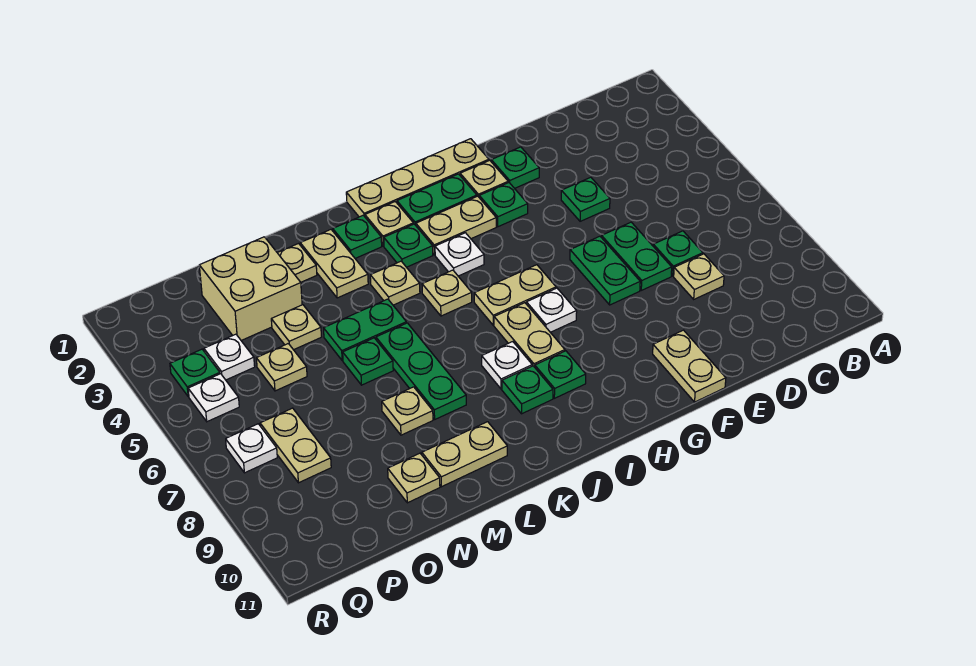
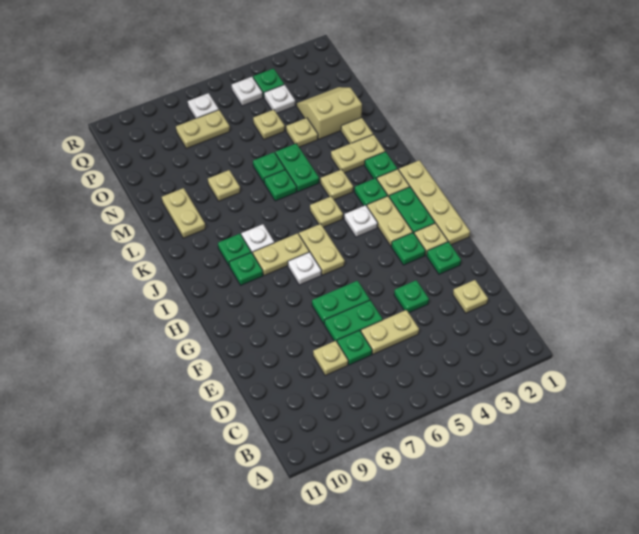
tan plate F10:F11 level 1 -> tan plate D5:D6 level 1
green plate L6:L8 level 1 -> green plate L6 level 1
tan brick N2:O3 level 1 -> tan slope N2:O3 level 1 top N
tan plate N10 level 1 -> tan plate D2 level 1

